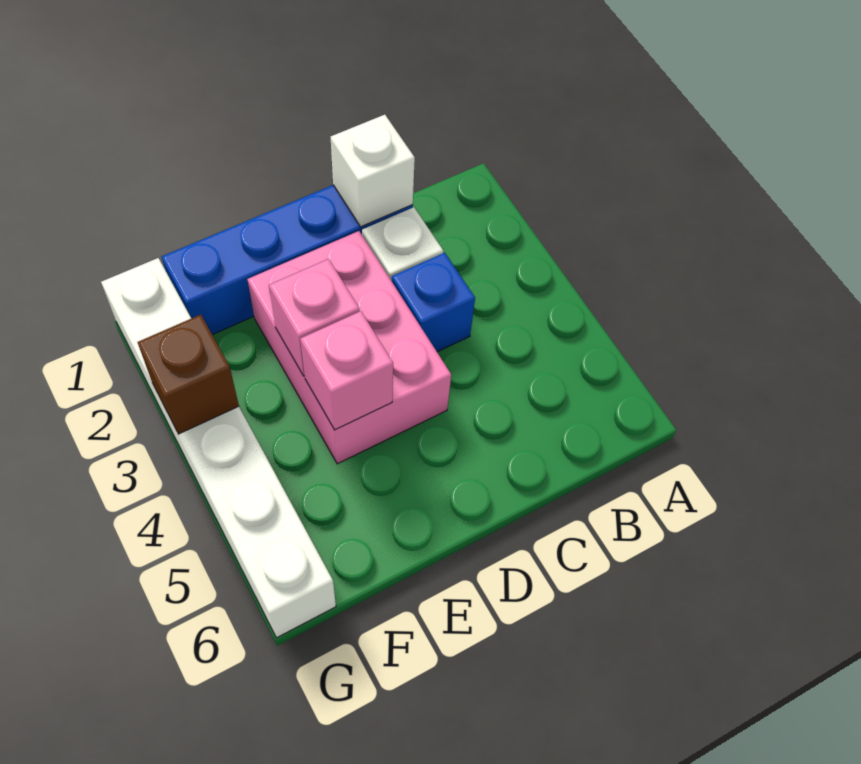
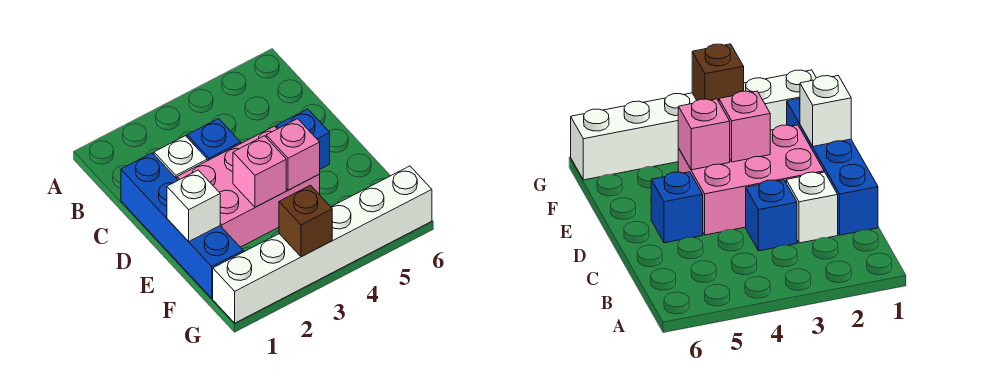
white brick C1 level 2 -> white brick E1 level 2
none -> blue brick D5 level 1

